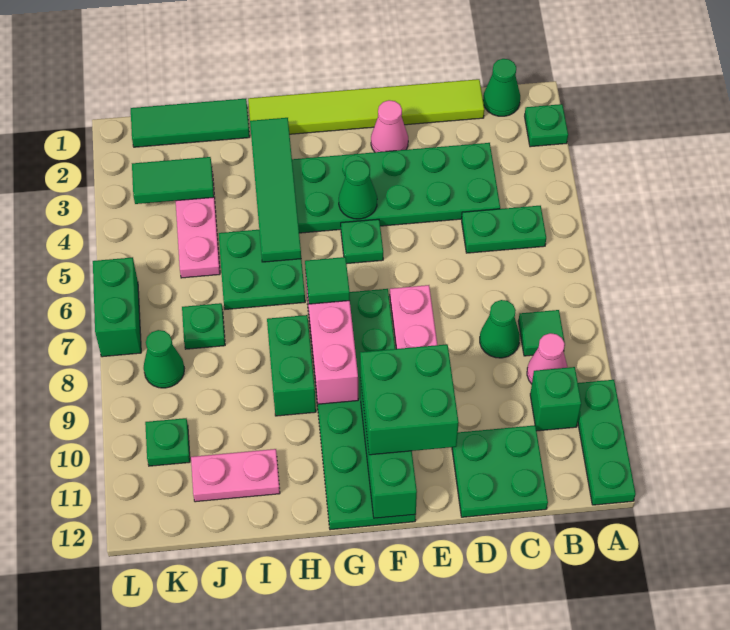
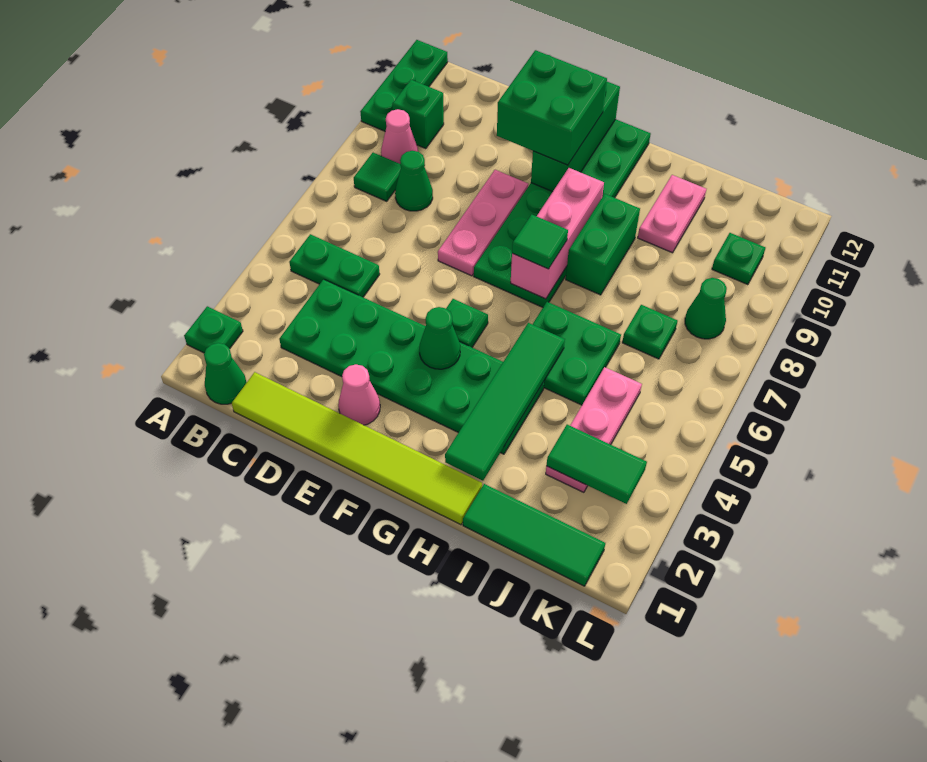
green plate C11:D12 level 1 -> none
pink plate I11:J11 level 1 -> pink plate I10:I11 level 1
green brick L6:L7 level 1 -> none

